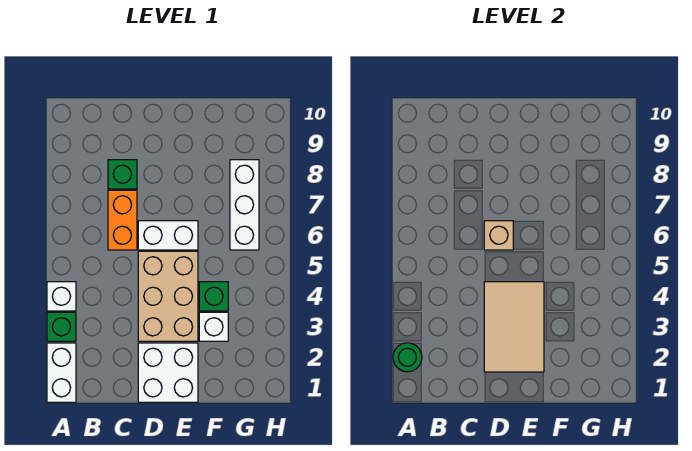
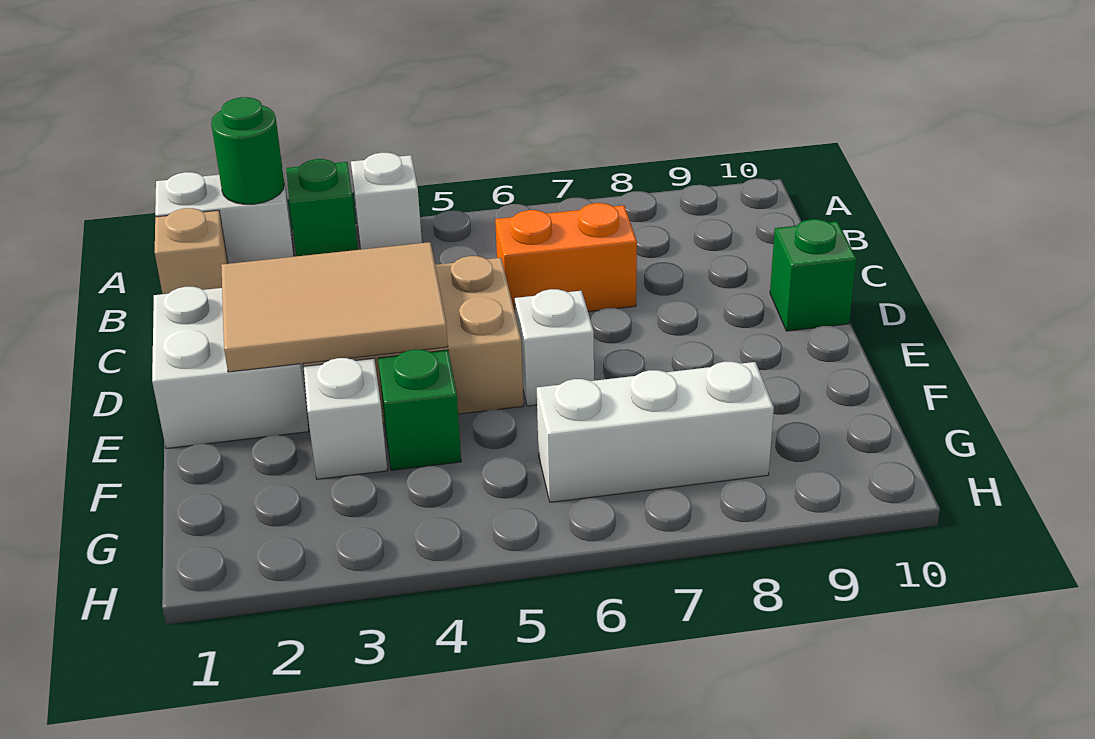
green brick C8 level 1 -> green brick D10 level 1
white brick D6:E6 level 1 -> white brick E6 level 1
tan brick D6 level 2 -> tan brick B1 level 1

